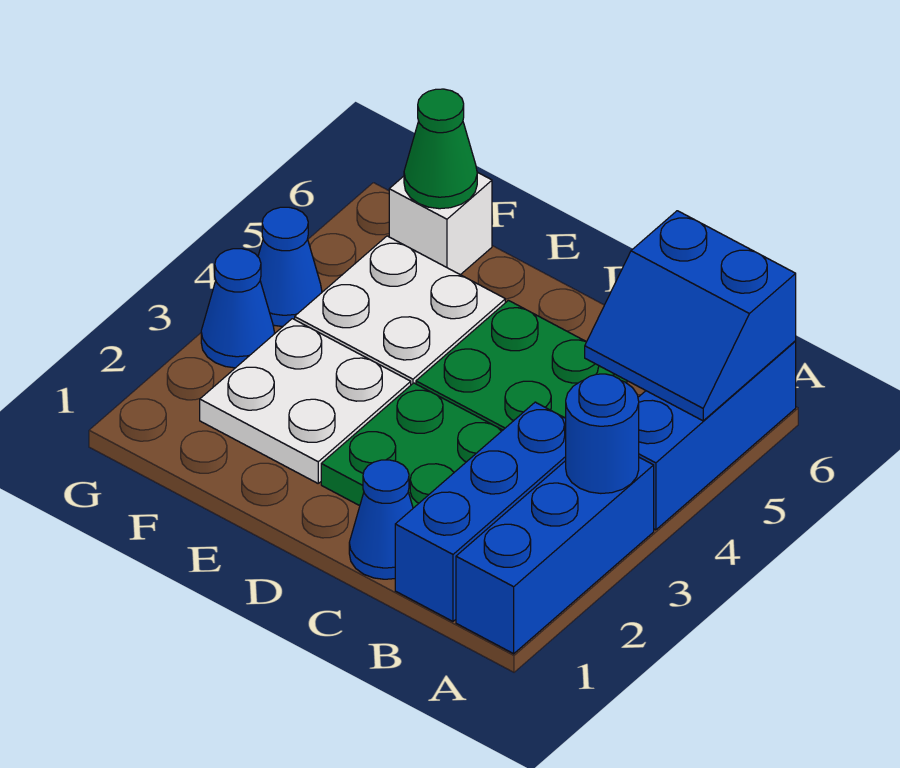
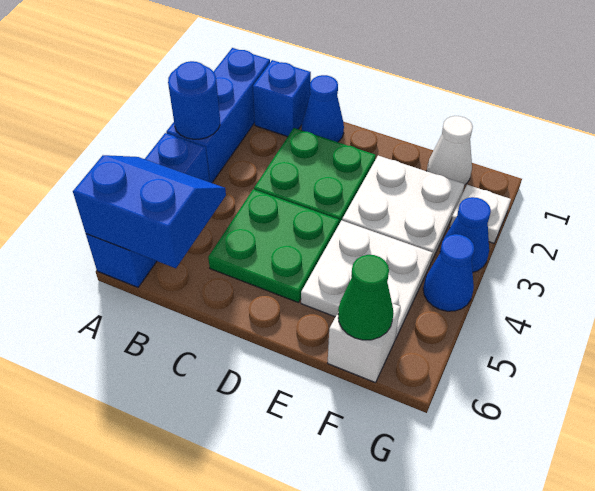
blue brick B1:B3 level 1 -> blue brick B1 level 1
none -> white cone F1 level 1
none -> white plate G2 level 1

